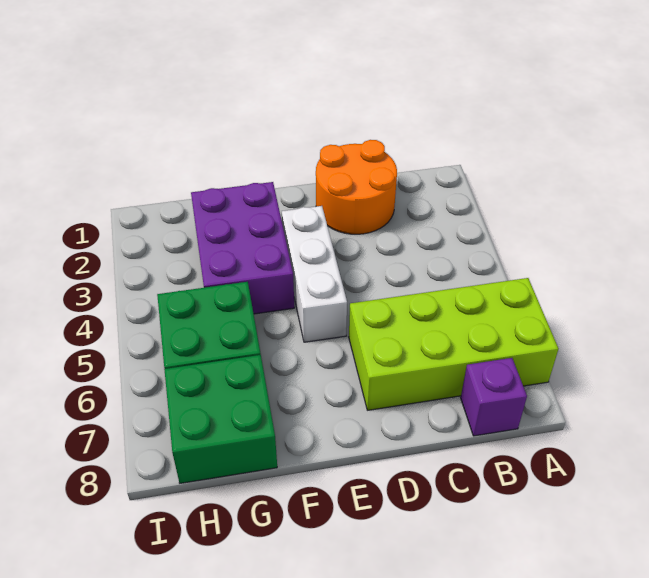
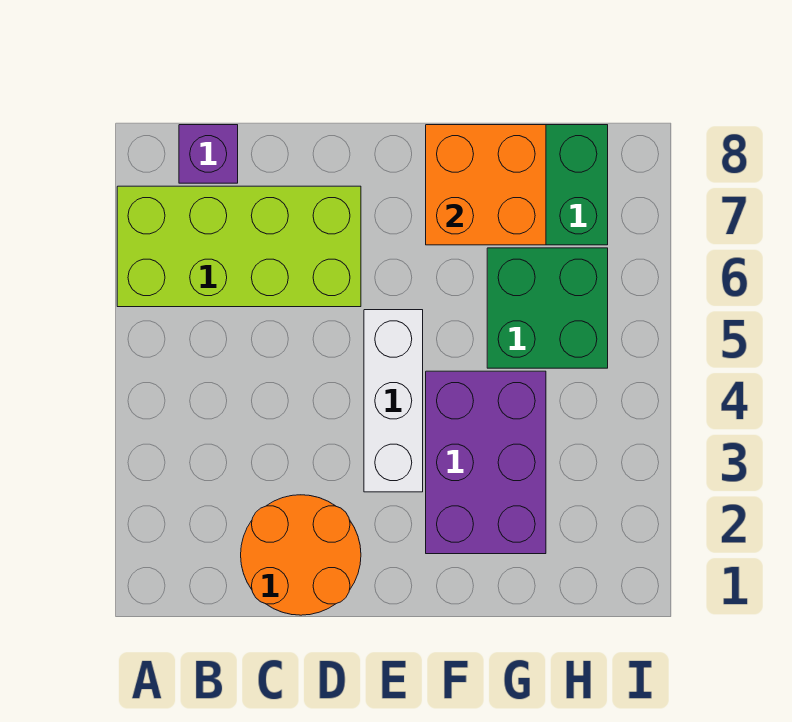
none -> orange brick F7:G8 level 2

